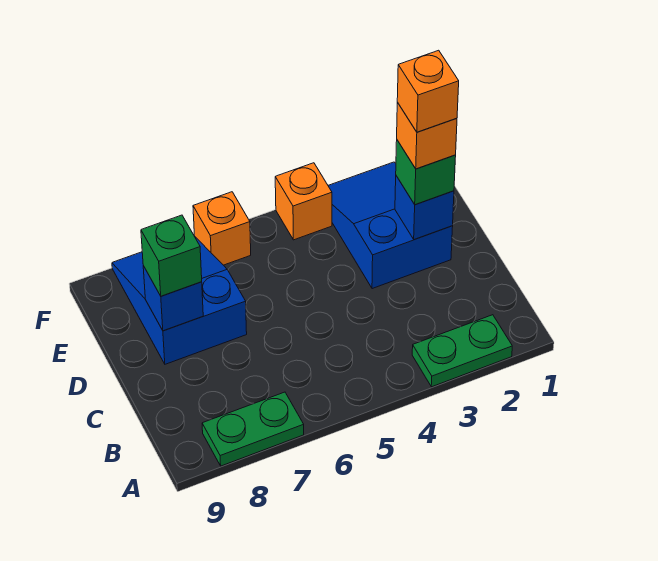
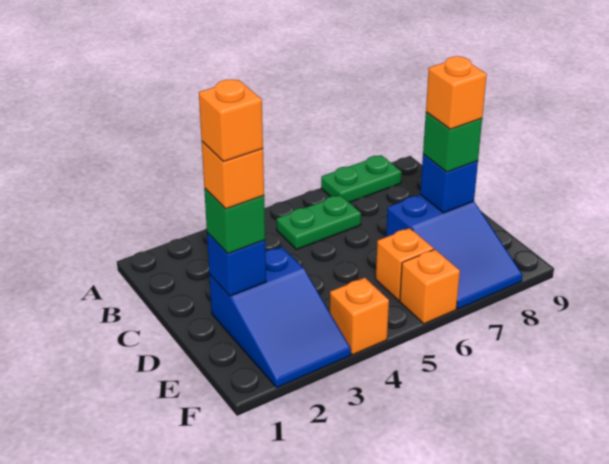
green plate A2:A3 level 1 -> green plate B5:B6 level 1
none -> orange brick D8 level 4
none -> orange brick E6 level 1

